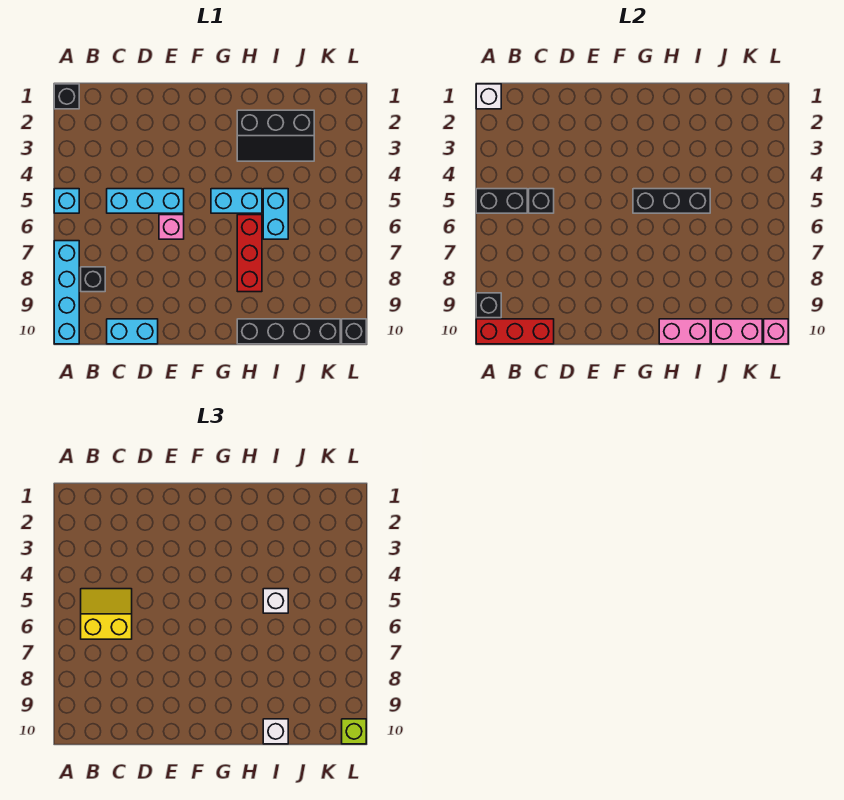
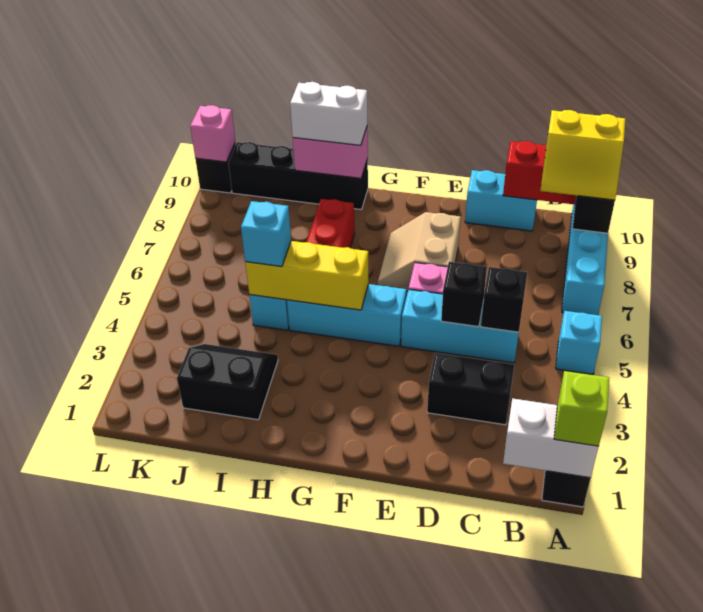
white brick A1 level 2 -> white brick A1:B1 level 2
black brick A5:B5 level 2 -> black brick C3:D3 level 1
yellow slope B5:C6 level 3 top 6 -> yellow slope A9:B10 level 3 top 10
black brick B8 level 1 -> black brick D5 level 2
none -> tan slope E7:F8 level 1 top E
cyan brick G5:H5 level 1 -> cyan brick F5:H5 level 1
black brick G5:I5 level 2 -> yellow brick G5:I5 level 2
black slope H2:J3 level 1 top 2 -> black slope I2:J3 level 1 top 2
white brick I5 level 3 -> cyan brick I5 level 3
white brick I10 level 3 -> white brick H10:I10 level 3
pink brick J10:K10 level 2 -> none
lime brick L10 level 3 -> lime brick A1 level 3

